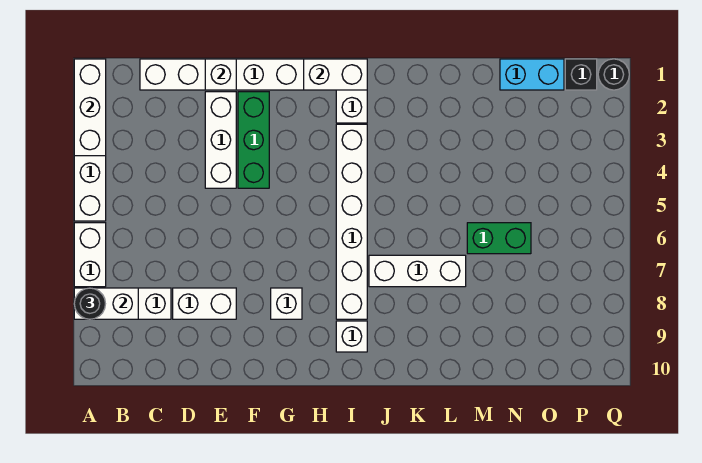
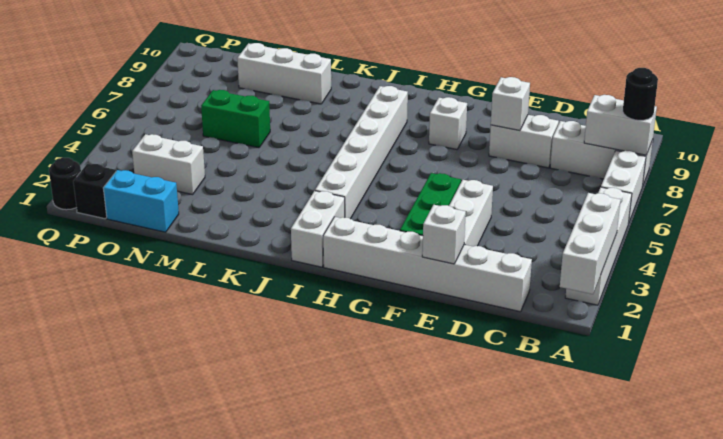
white brick H1:I1 level 2 -> white brick N3:O3 level 1
white brick I9 level 1 -> white brick E8 level 2
white brick J7:L7 level 1 -> white brick L9:N9 level 1

